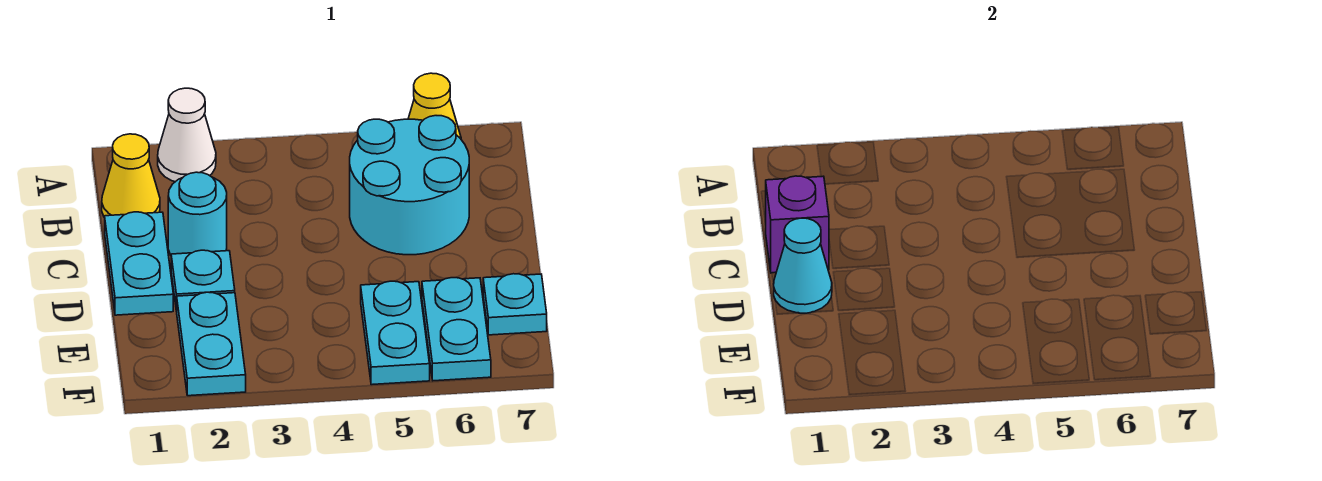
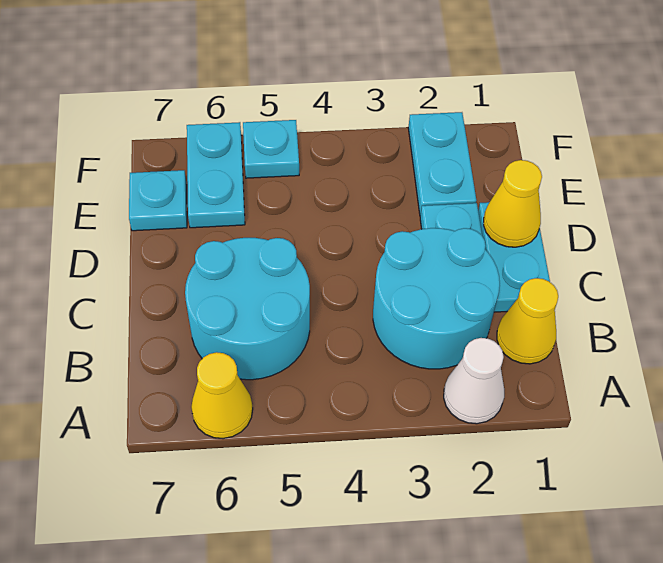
purple brick C1 level 2 -> none
cyan round brick C2 level 1 -> cyan round brick B2:C3 level 1
cyan cone D1 level 2 -> yellow cone D1 level 2
cyan plate E5:F5 level 1 -> cyan plate F5 level 1

